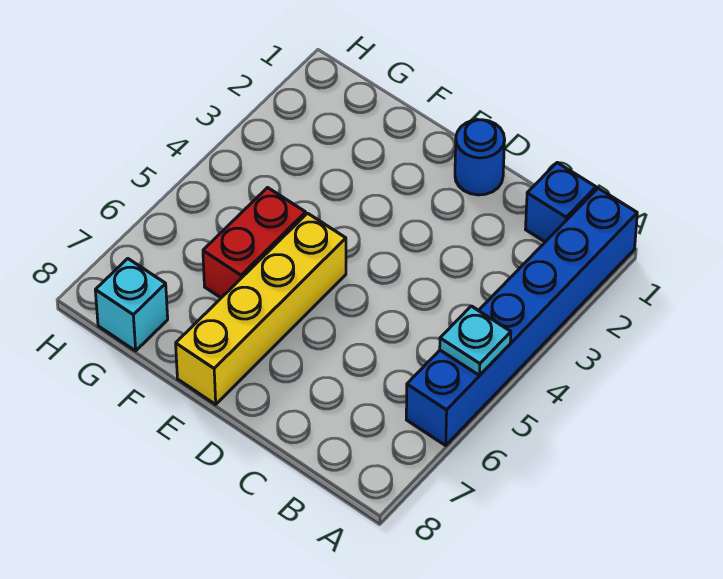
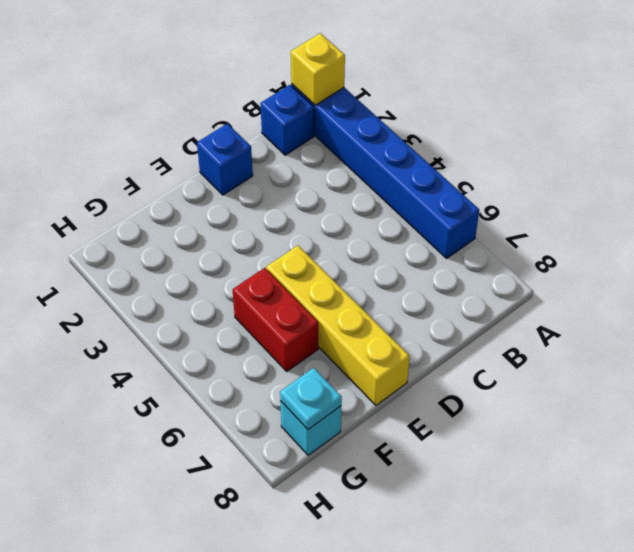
none -> yellow brick A1 level 2
cyan plate A5 level 2 -> cyan plate G8 level 2
blue round brick D1 level 1 -> blue brick D1 level 1

